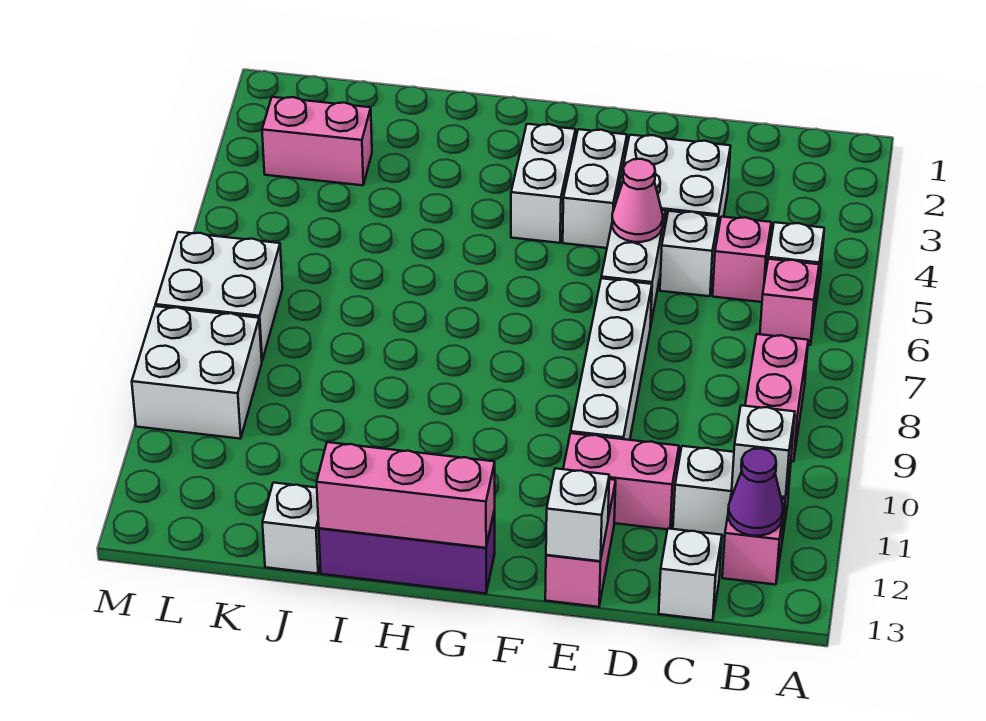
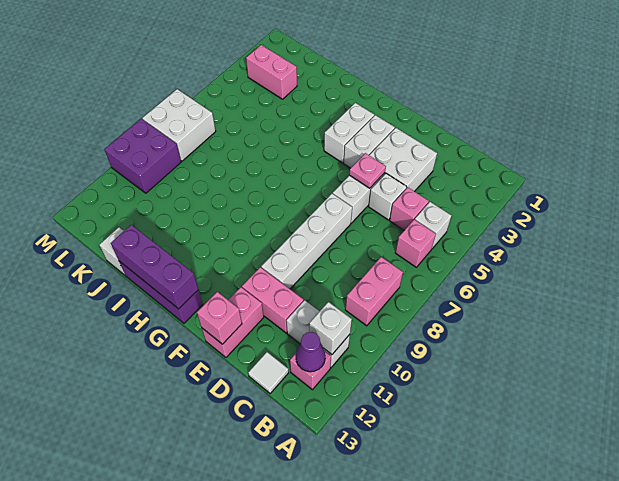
white brick C13 level 1 -> white tile C13 level 1
pink cone E5 level 2 -> pink plate E5 level 2
white brick E13 level 2 -> pink brick E13 level 2
pink brick G13:I13 level 2 -> purple brick G13:I13 level 2
white brick L9:M10 level 1 -> purple brick L9:M10 level 1

